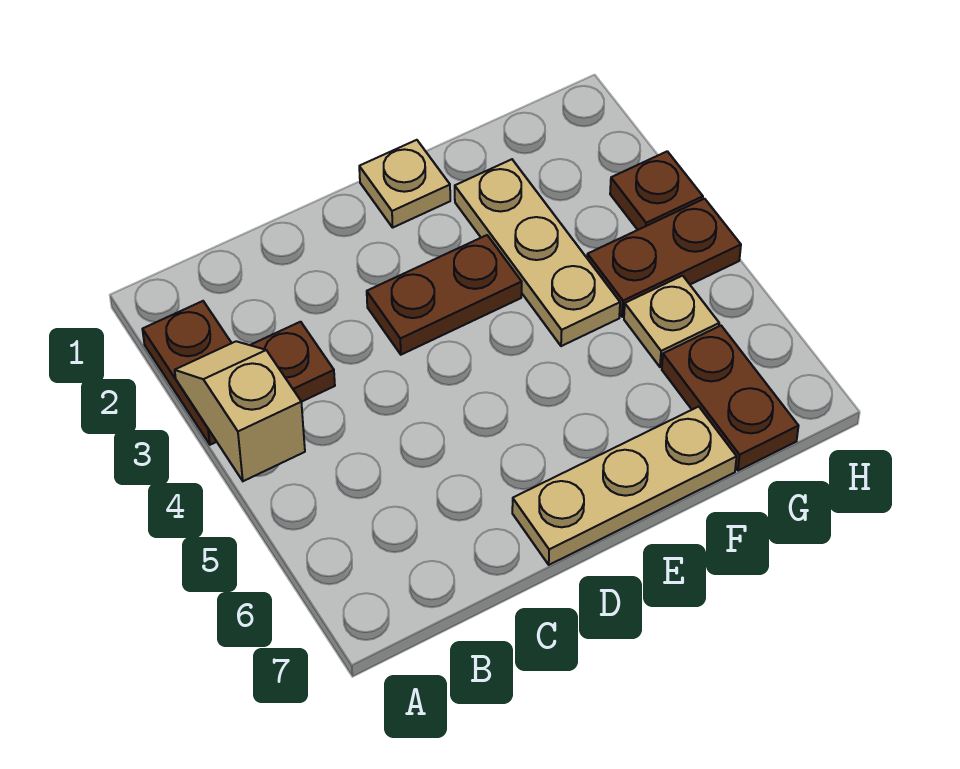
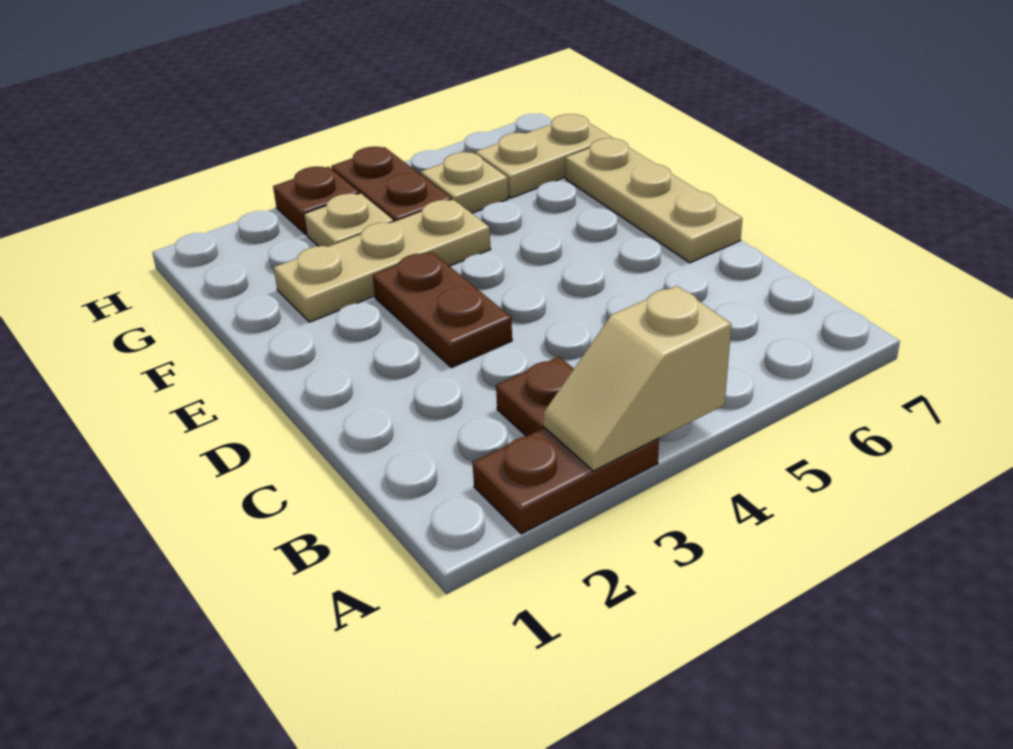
tan plate E1 level 1 -> tan plate G3 level 1
brown plate G6:G7 level 1 -> tan plate G6:G7 level 1

